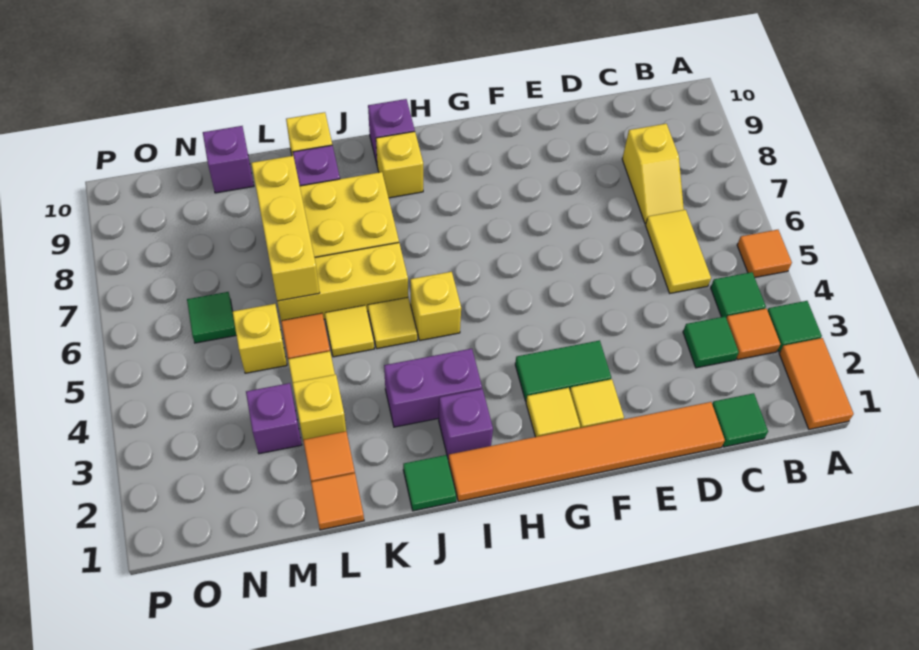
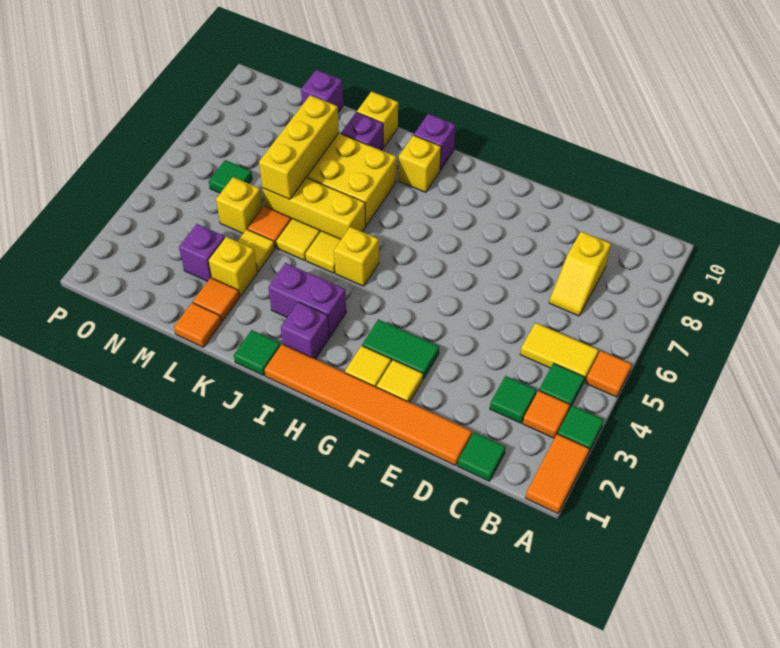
yellow tile C5:C6 level 1 -> yellow tile B5:C5 level 1

